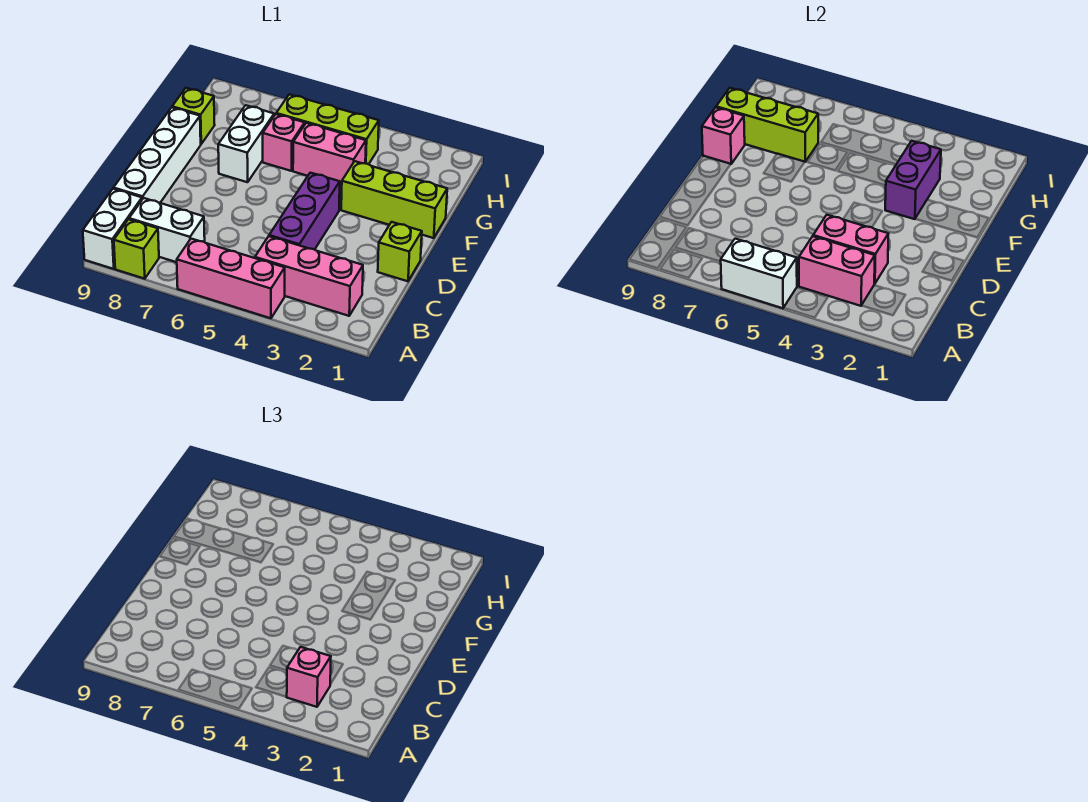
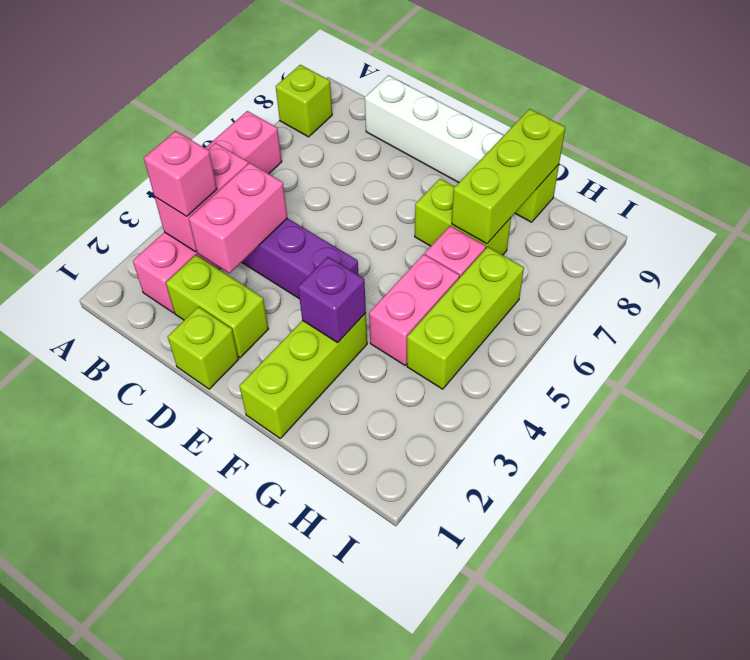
white brick A5:A6 level 2 -> none
white brick A9:B9 level 1 -> none
white brick B7:B8 level 1 -> none
none -> lime brick C2:D2 level 1
purple brick F3:G3 level 2 -> purple brick F3 level 2
white brick F7:G7 level 1 -> lime brick F7:G7 level 1
pink brick F9 level 2 -> none

